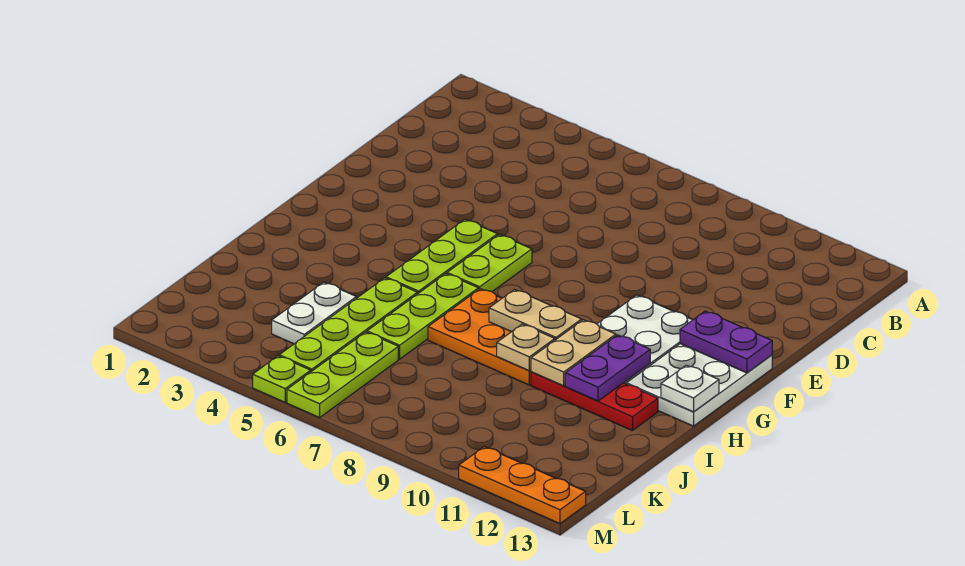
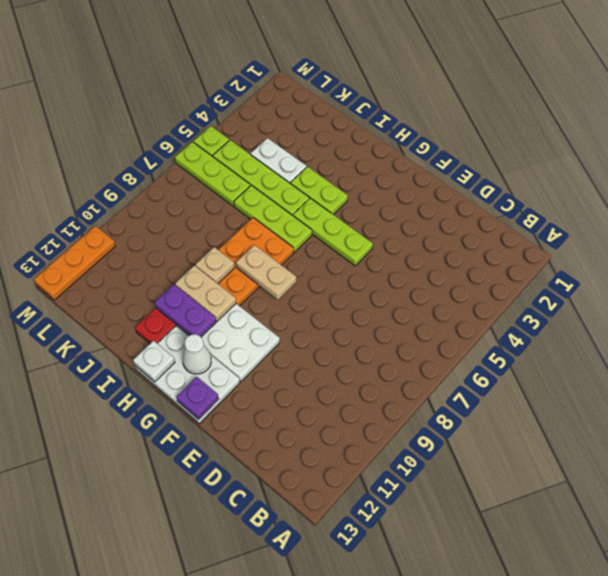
lime plate F6:G6 level 1 -> lime plate H4:I4 level 1
purple plate F12:F13 level 2 -> purple plate F13 level 2
none -> white cone G12 level 2
tan plate H8:H9 level 2 -> tan plate G8:H8 level 2

